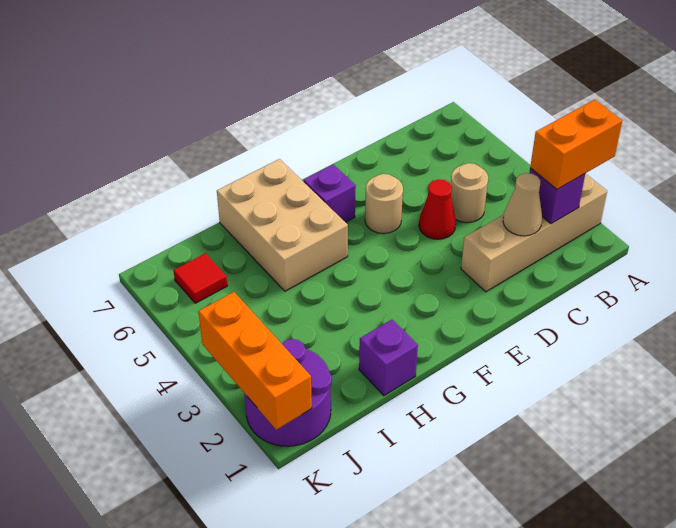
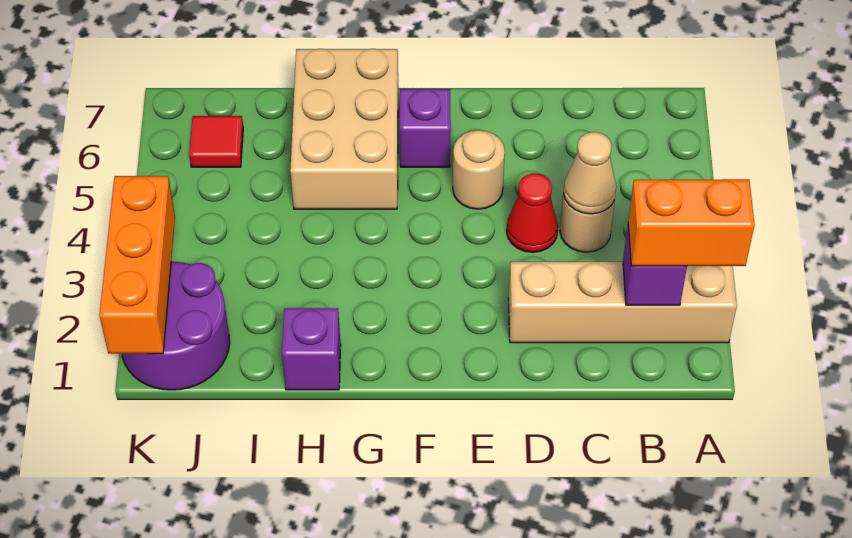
tan cone C2 level 2 -> tan cone C4 level 2

